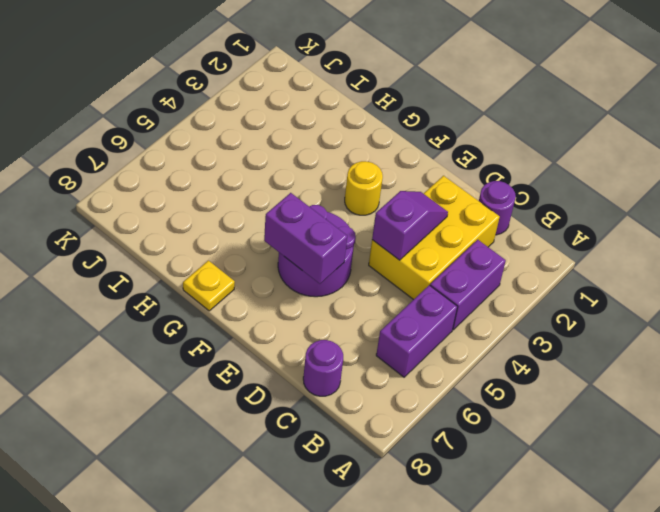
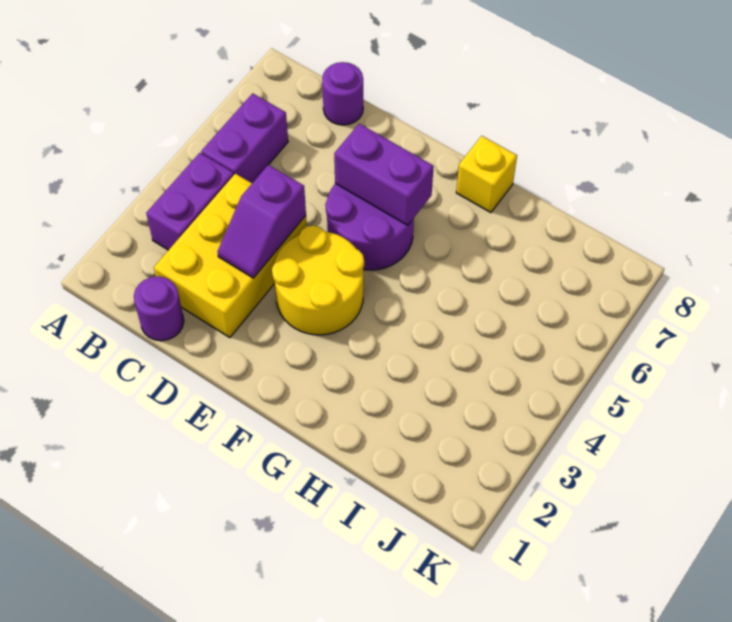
yellow round brick F3 level 1 -> yellow round brick E3:F4 level 1
yellow plate G8 level 1 -> yellow brick G8 level 1

